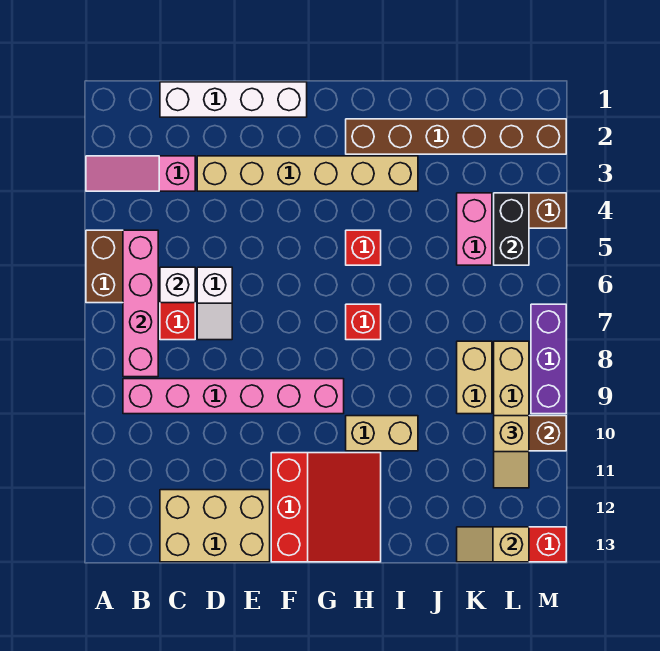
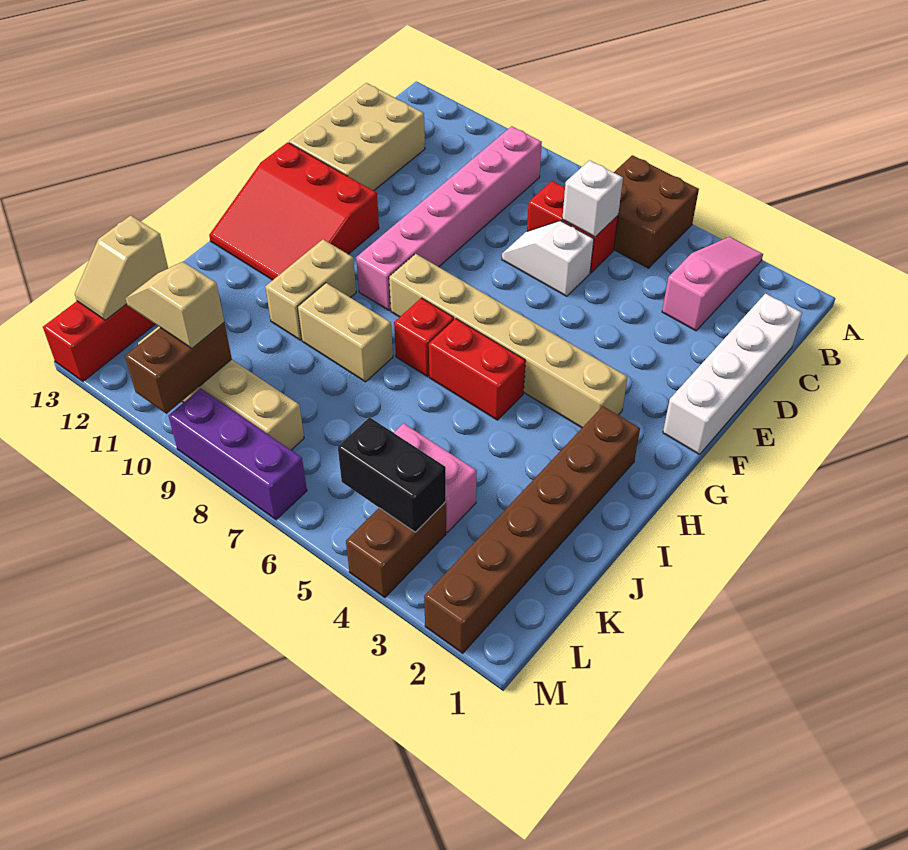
pink brick B5:B8 level 2 -> none
tan brick D3:I3 level 1 -> tan brick G3:G8 level 1
red brick H5 level 1 -> red brick H5:H6 level 1
tan brick K8:K9 level 1 -> tan brick I8:I9 level 1
tan slope K13:L13 level 2 top L -> tan slope K13:L13 level 2 top K

